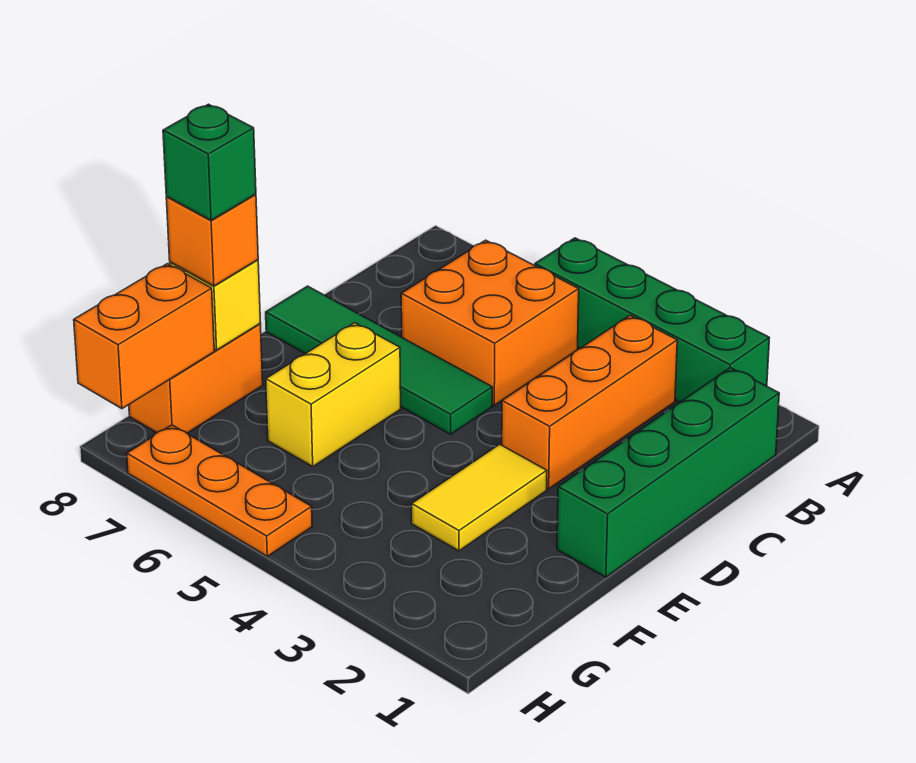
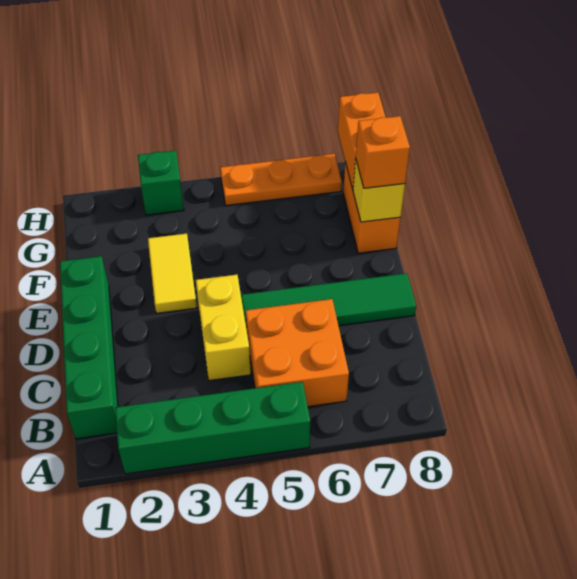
orange brick B3:D3 level 1 -> none
yellow brick E6:F6 level 1 -> yellow brick C4:D4 level 1
green brick F8 level 4 -> green brick H3 level 1

